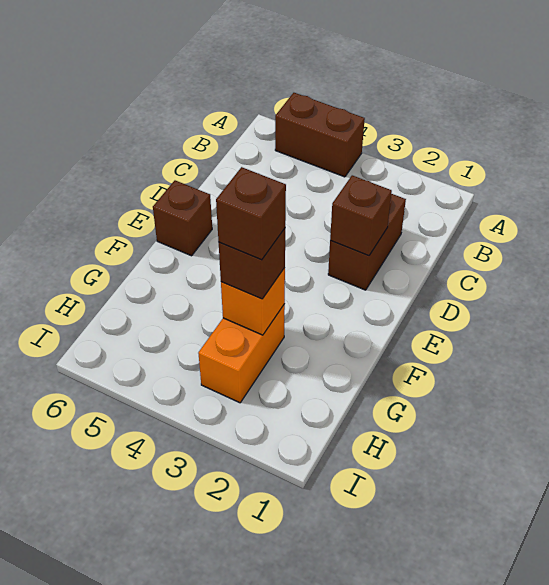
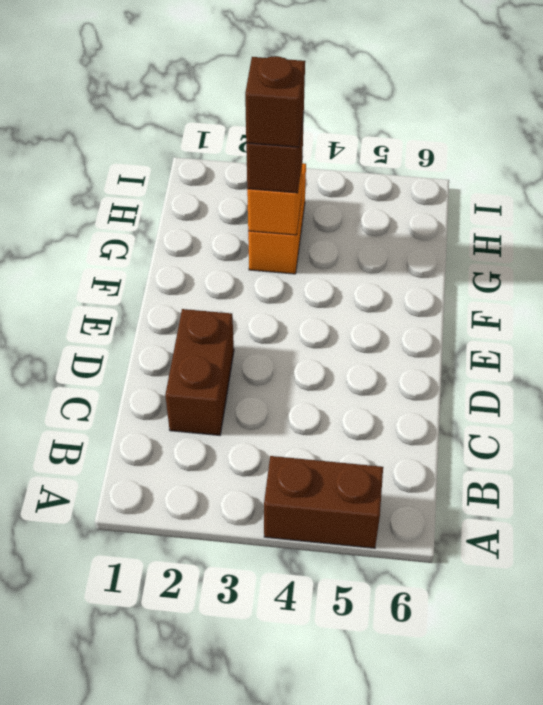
brown brick D2 level 2 -> none
brown brick E6 level 1 -> none

